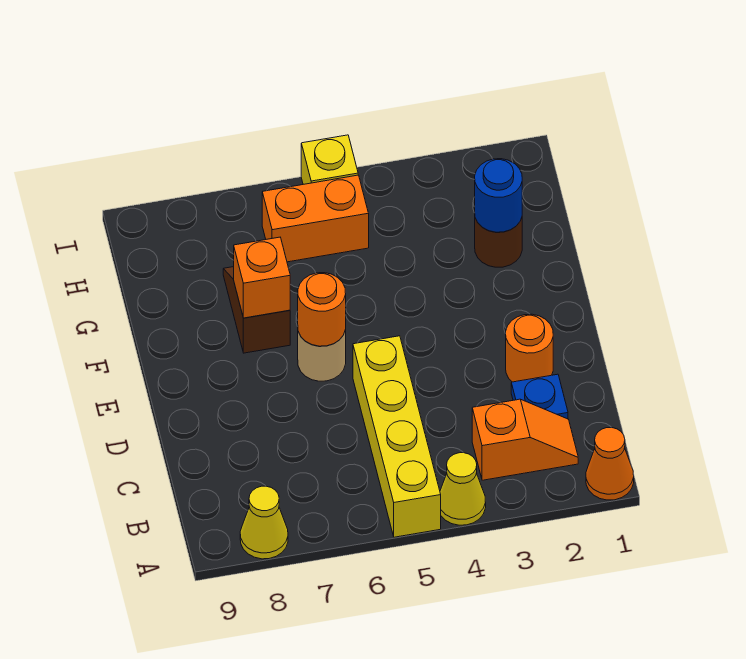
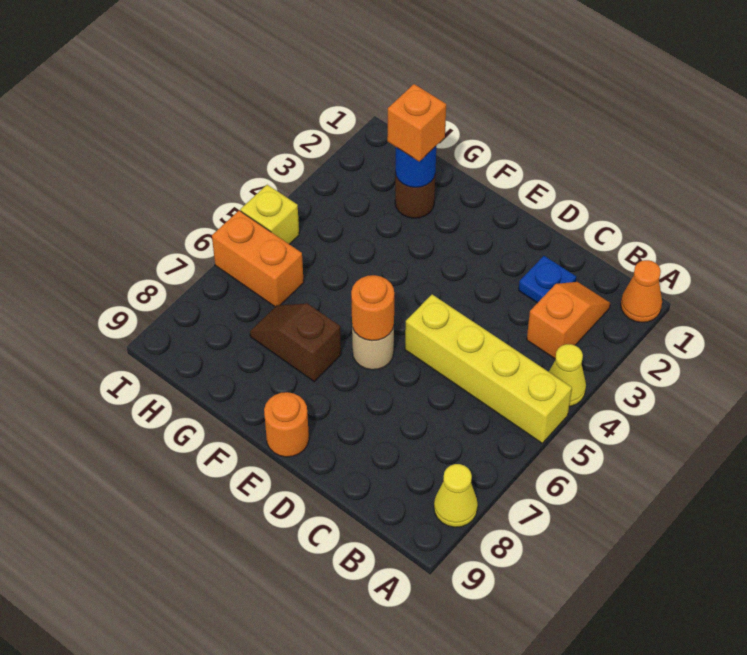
orange round brick D2 level 1 -> orange round brick E9 level 1
orange brick F7 level 2 -> orange brick G2 level 3
orange brick H5:H6 level 1 -> orange brick H6:I6 level 1

